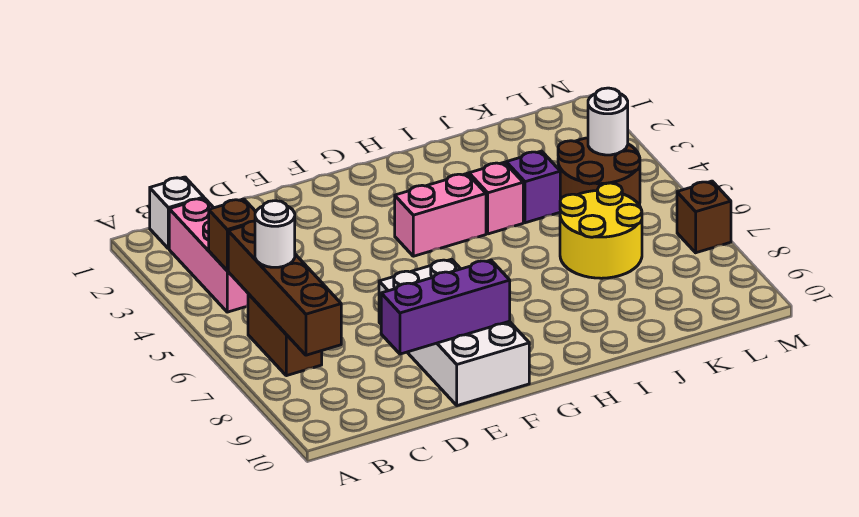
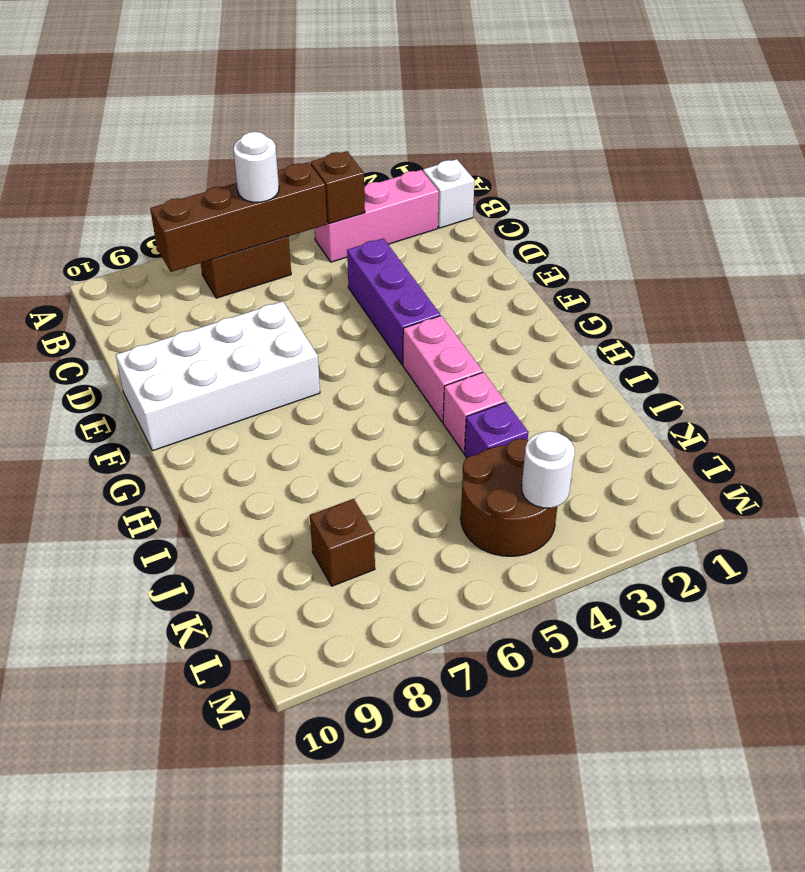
purple brick D9:F9 level 2 -> purple brick D4:F4 level 1
yellow round brick J6:K7 level 1 -> none
brown brick M7 level 1 -> brown brick K8 level 1

